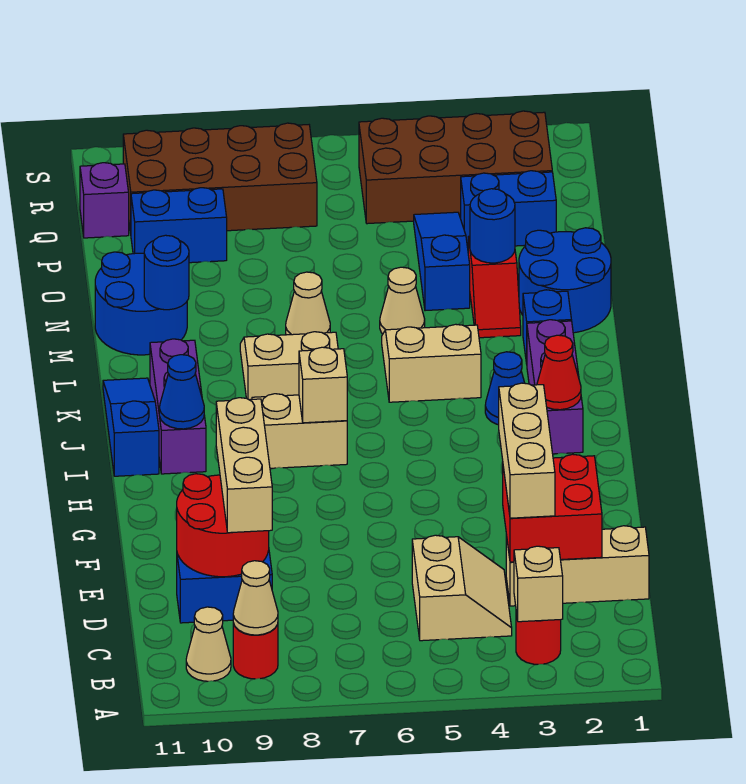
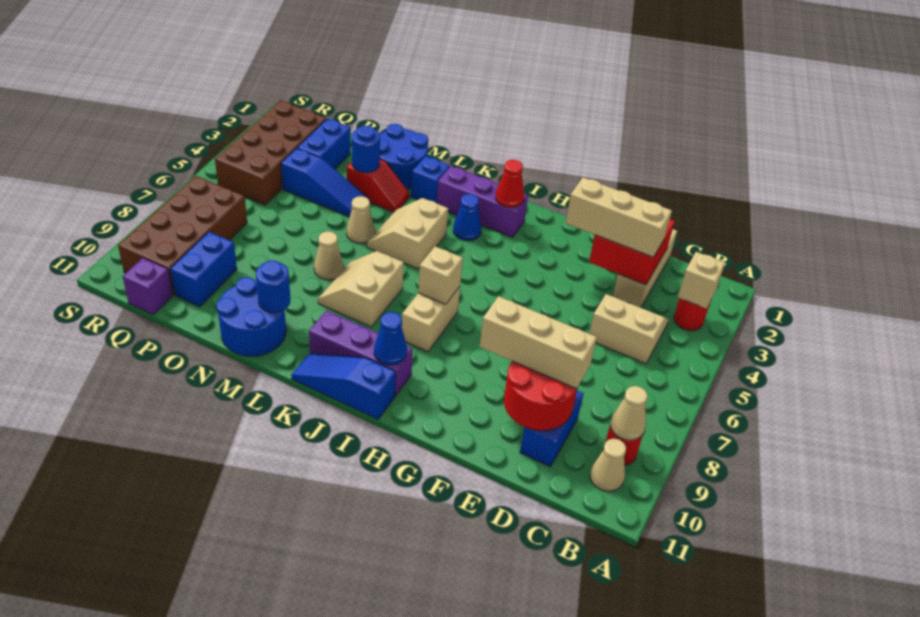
blue slope N4:P4 level 1 top N -> blue slope N4:P4 level 1 top P

